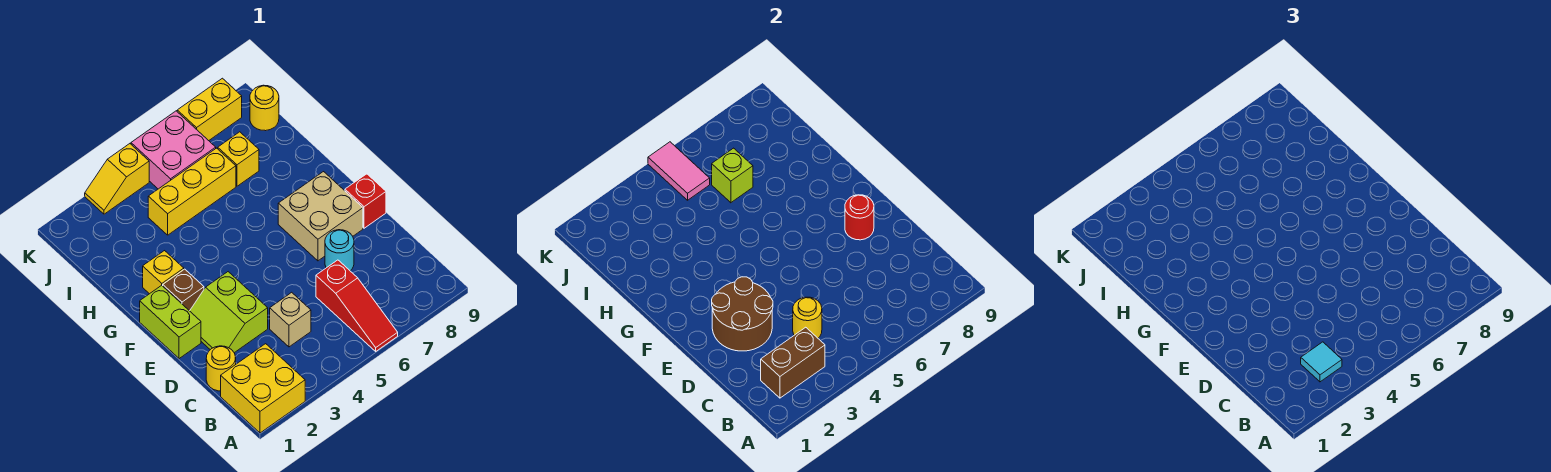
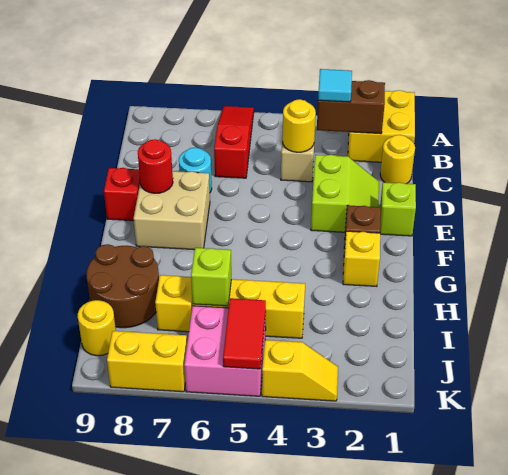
brown round brick D2:E3 level 2 -> brown round brick H8:I9 level 1
lime brick E1:F1 level 1 -> lime brick E1 level 1
pink tile J5:K5 level 2 -> red tile J5:K5 level 2

